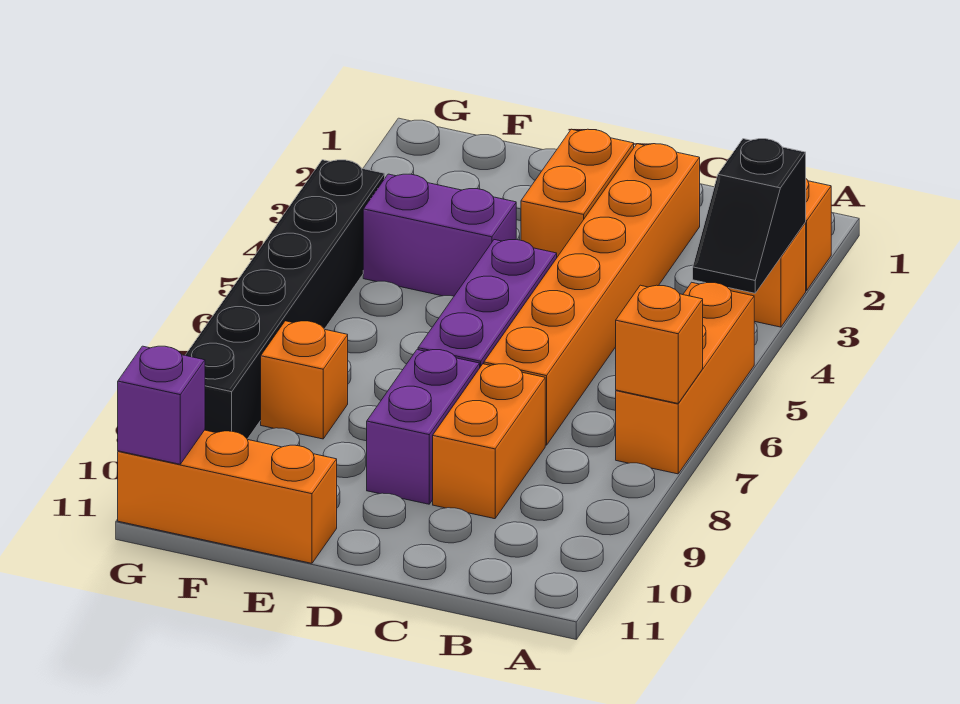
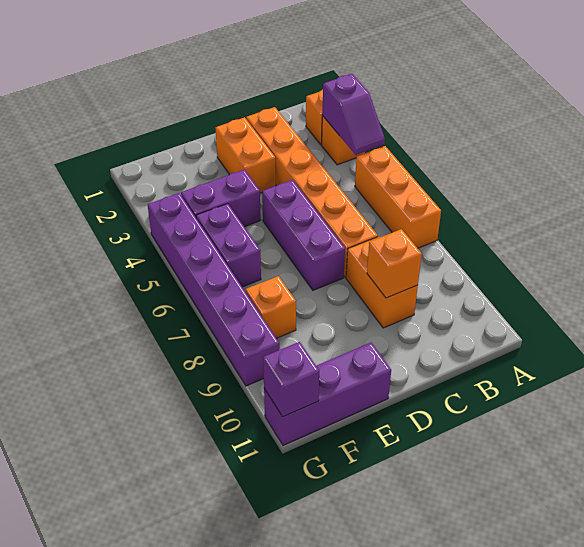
black slope A3:A4 level 2 top 3 -> purple slope A3:A4 level 2 top 3
orange brick A7 level 2 -> orange brick C9 level 2
purple brick D8:D9 level 1 -> purple brick F5:F6 level 1
orange brick E11:G11 level 1 -> purple brick E11:G11 level 1
black brick G4:G9 level 1 -> purple brick G4:G9 level 1

